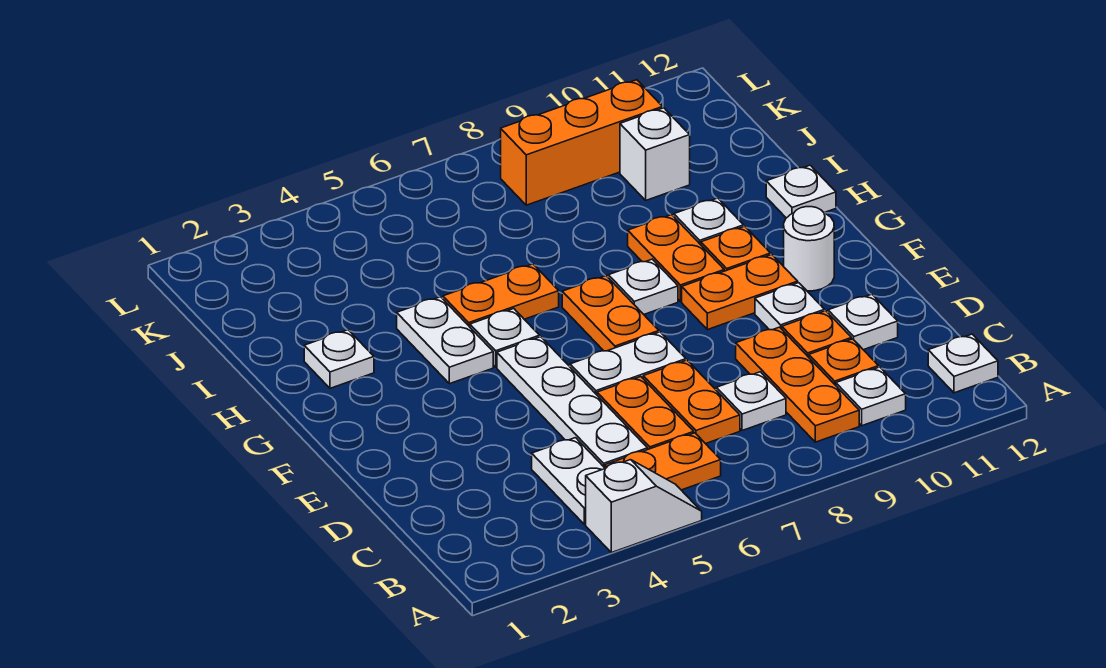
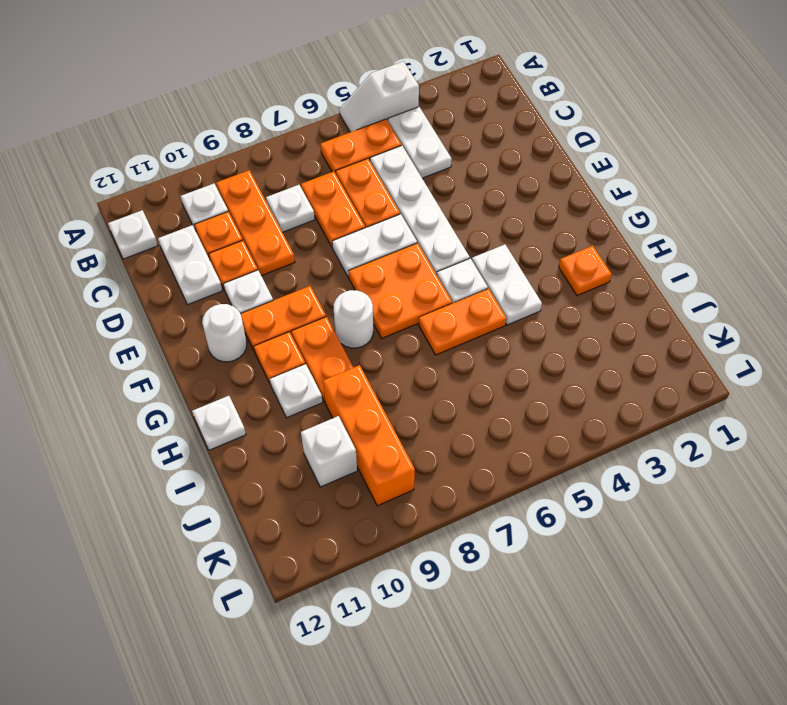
white plate D11 level 1 -> white plate C11:D11 level 1
orange plate F7:G7 level 1 -> orange plate F6:G7 level 1
white plate G8 level 1 -> white round brick G8 level 1
white plate H2 level 1 -> orange plate H2 level 1
orange brick K8:K10 level 1 -> orange brick I9:K9 level 1

